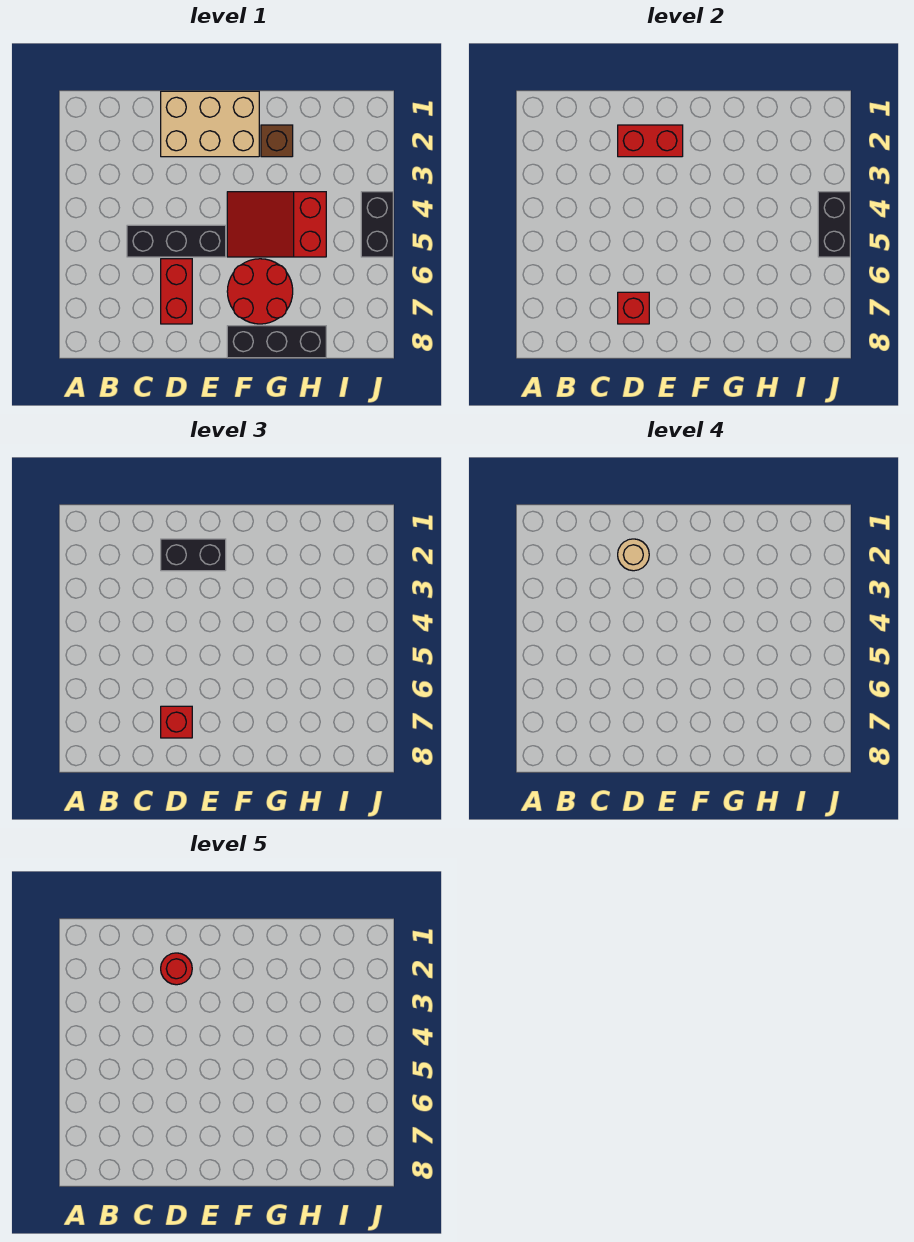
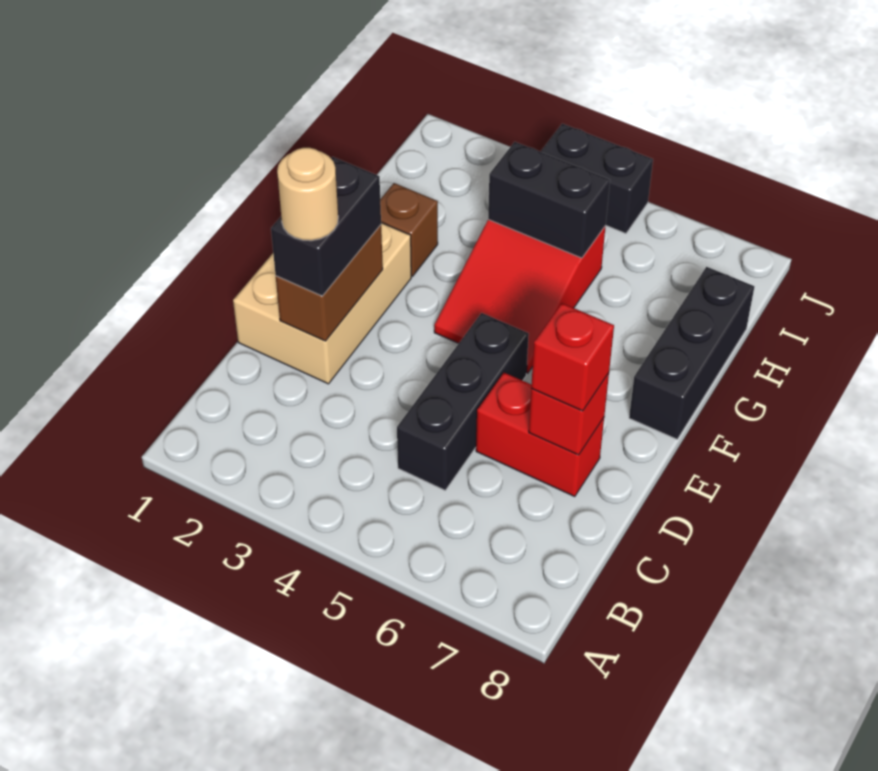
red brick D2:E2 level 2 -> brown brick D2:E2 level 2
red round brick D2 level 5 -> none
red round brick F6:G7 level 1 -> none
black brick J4:J5 level 2 -> black brick H4:H5 level 2

